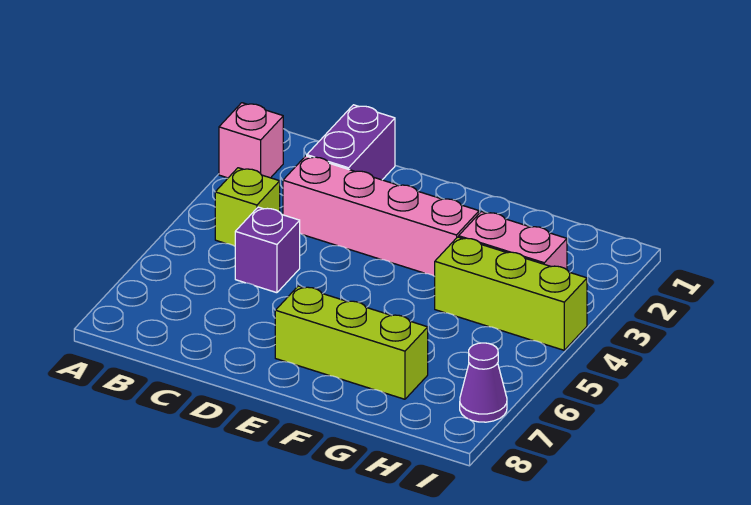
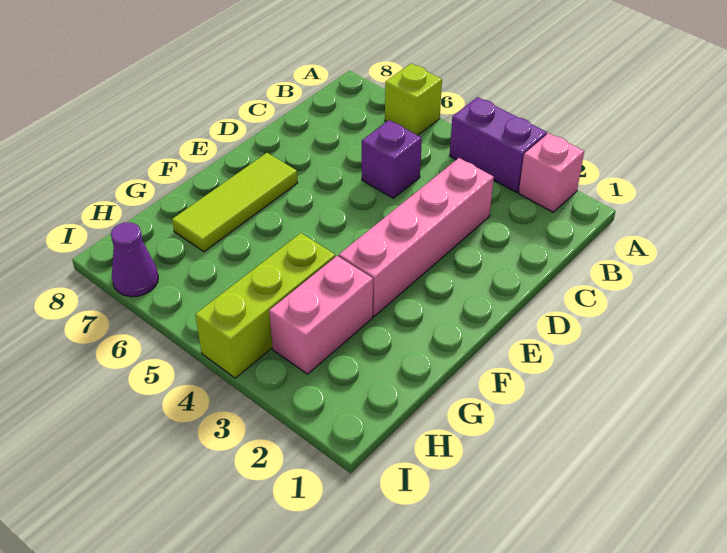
lime brick B4 level 1 -> lime brick A6 level 1
purple brick C1:C2 level 1 -> purple brick A3:A4 level 1
lime brick E7:G7 level 1 -> lime tile E7:G7 level 1

